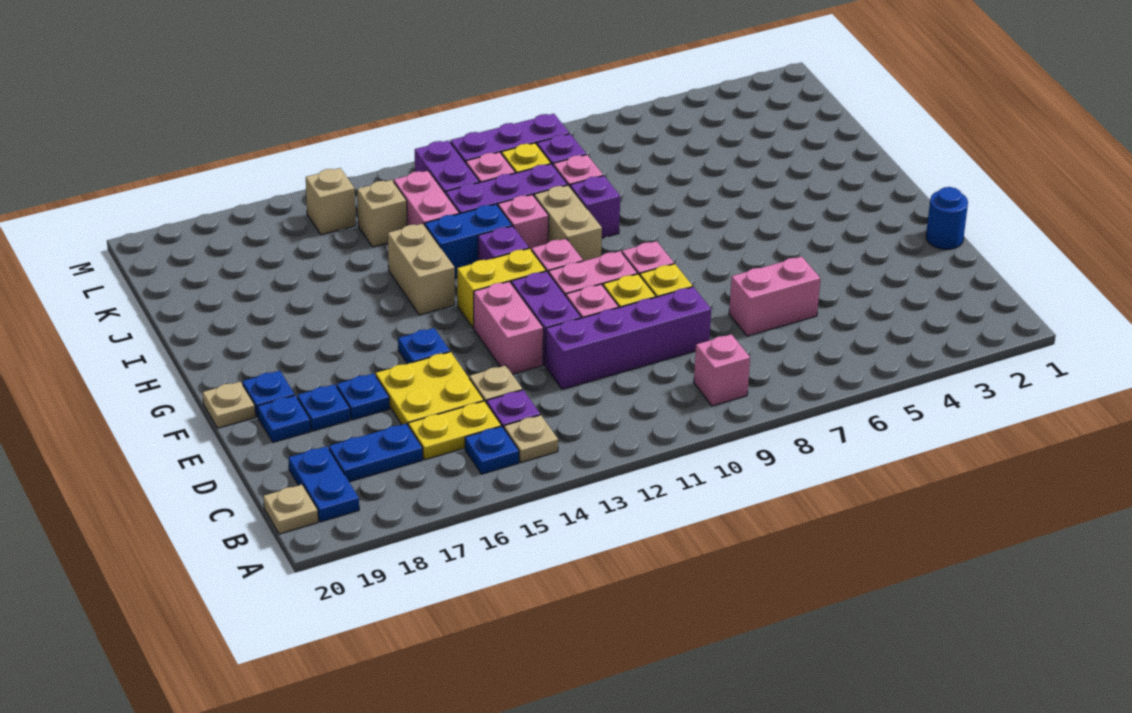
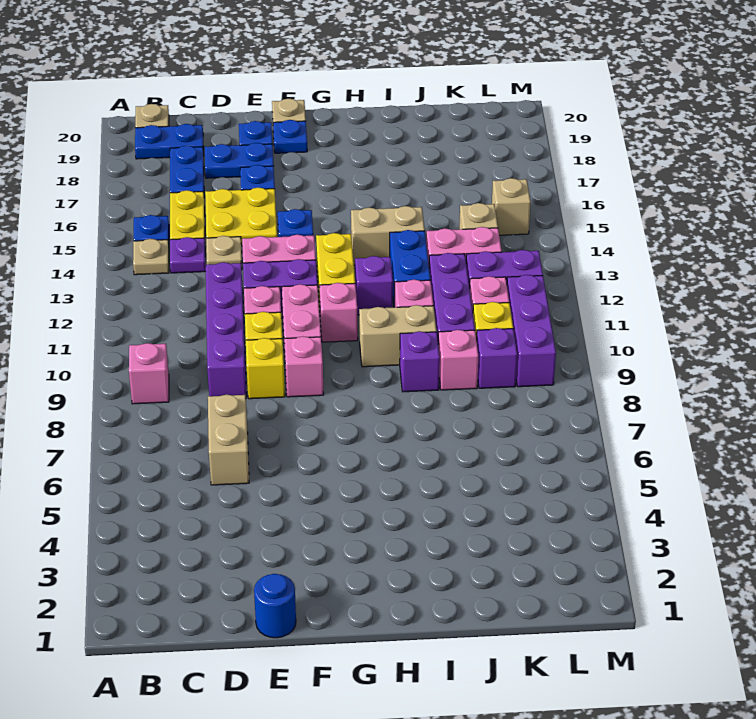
pink brick D6:D7 level 1 -> tan brick D6:D7 level 1
blue plate E18 level 1 -> blue plate D18:E18 level 1

